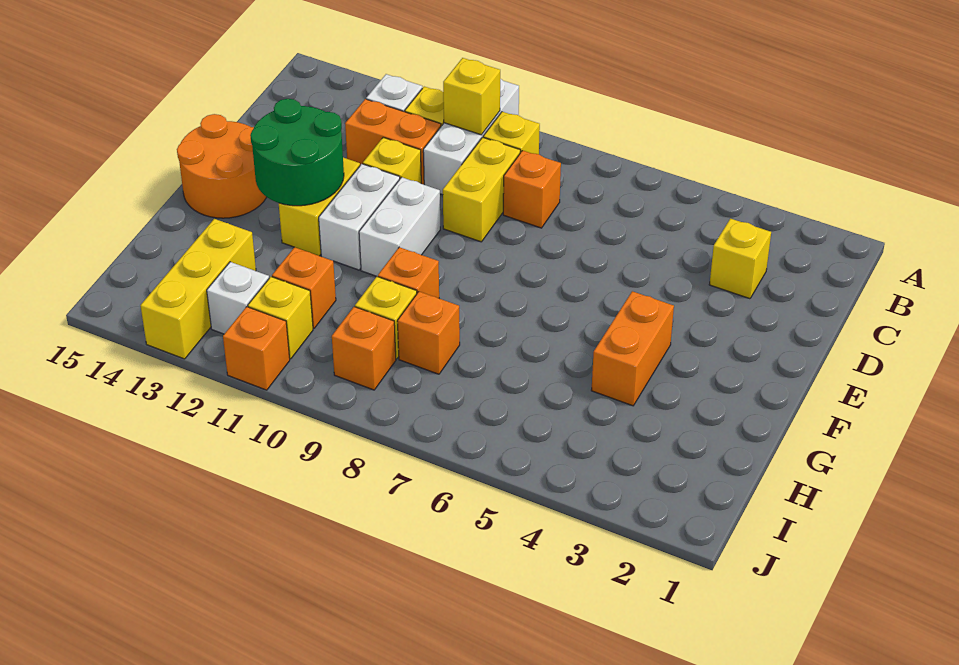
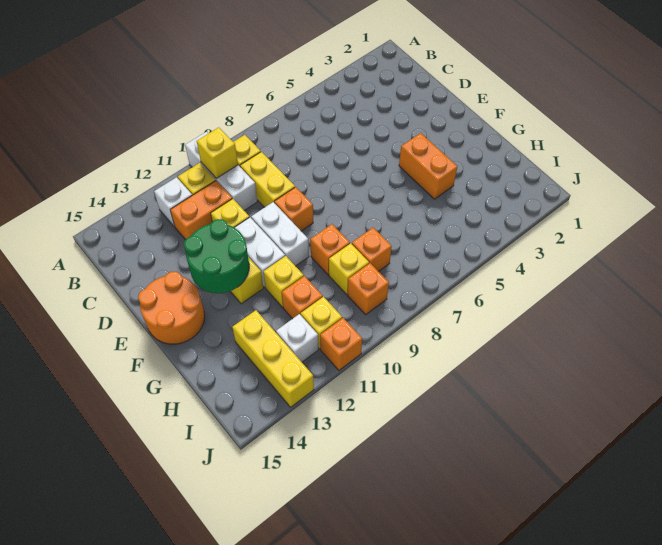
yellow brick C3 level 1 -> yellow brick G11 level 1
orange brick C8 level 1 -> orange brick E9 level 1

